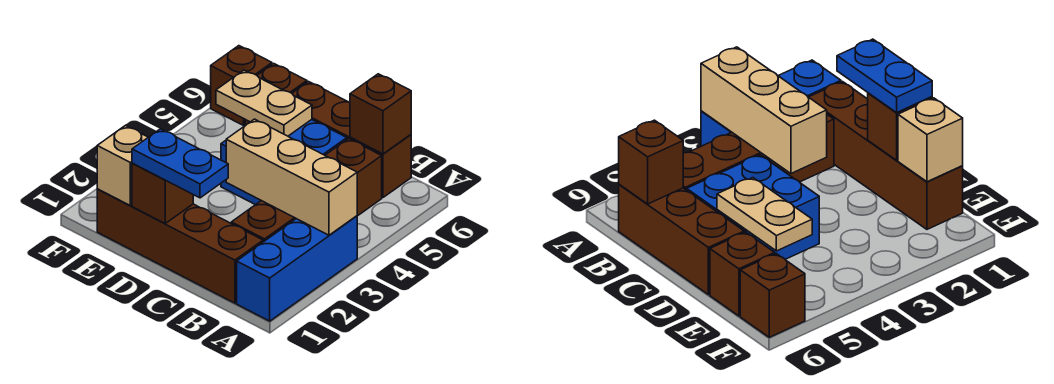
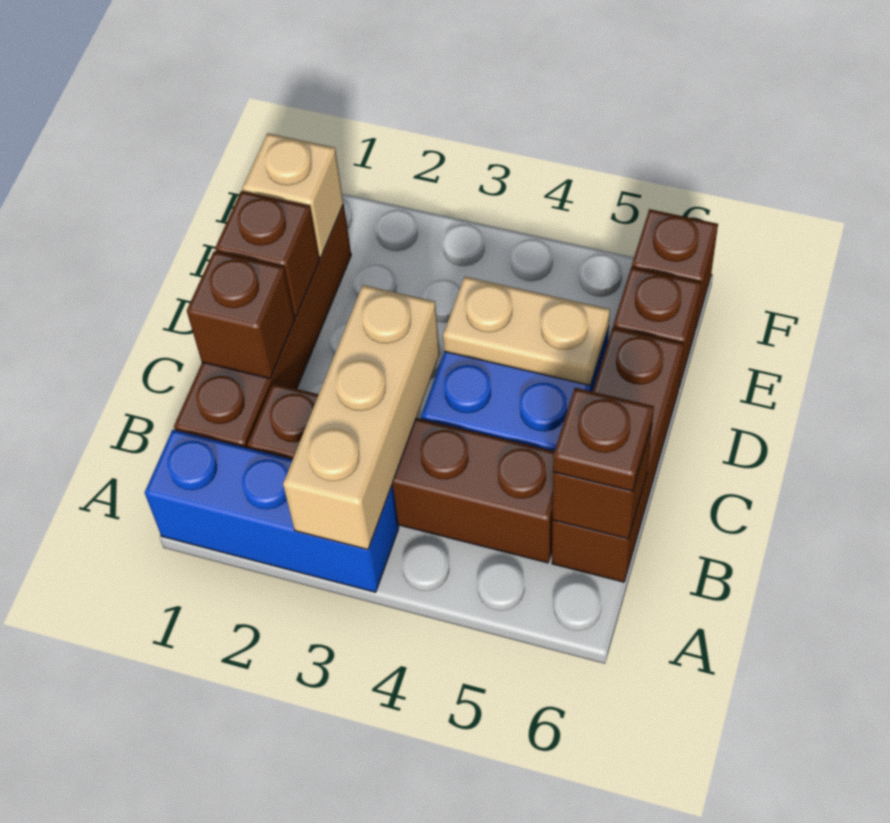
none -> brown plate B6 level 3
none -> brown brick C1 level 2
blue plate C1:D1 level 3 -> none
tan plate D5:E5 level 2 -> tan plate D4:D5 level 2

